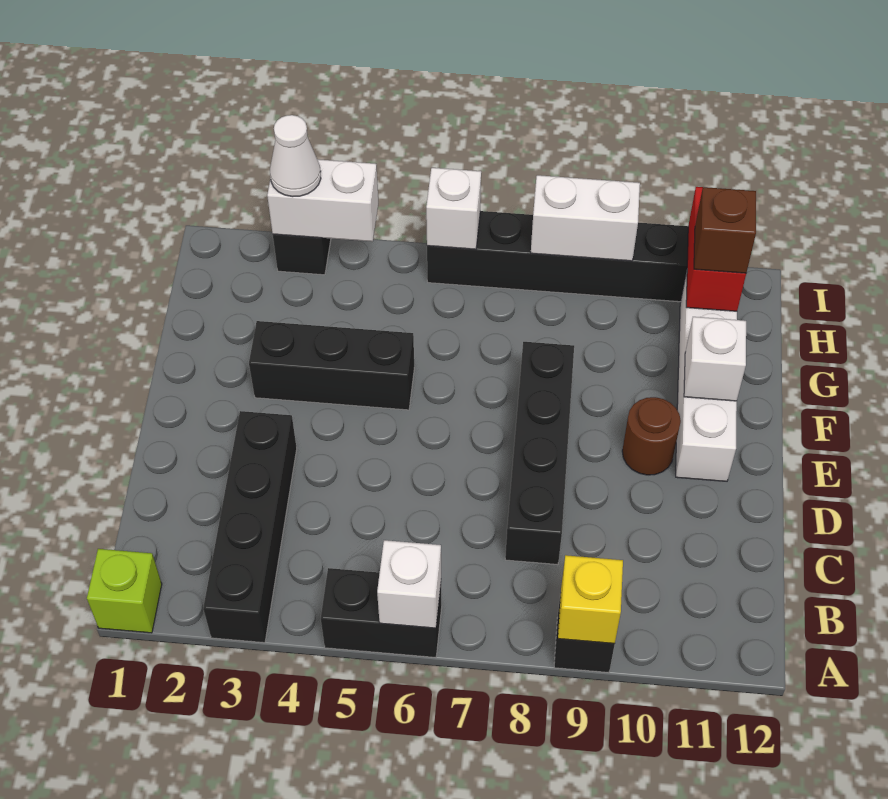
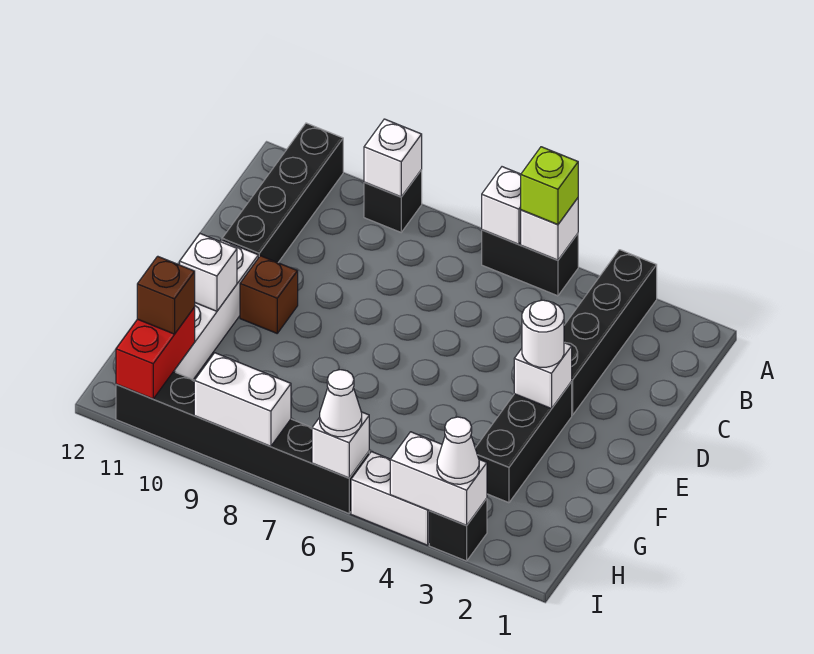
lime brick A1 level 1 -> lime brick A5 level 3
none -> white brick A5 level 2
yellow brick A9 level 2 -> white brick A9 level 2
black brick C8:F8 level 1 -> black brick A11:D11 level 1
none -> white brick E3 level 2
none -> white round brick E3 level 3
brown round brick E10 level 1 -> brown brick E10 level 1
black brick F3:F5 level 1 -> black brick E3:G3 level 1
none -> white brick I4:I5 level 1
none -> white cone I6 level 3

